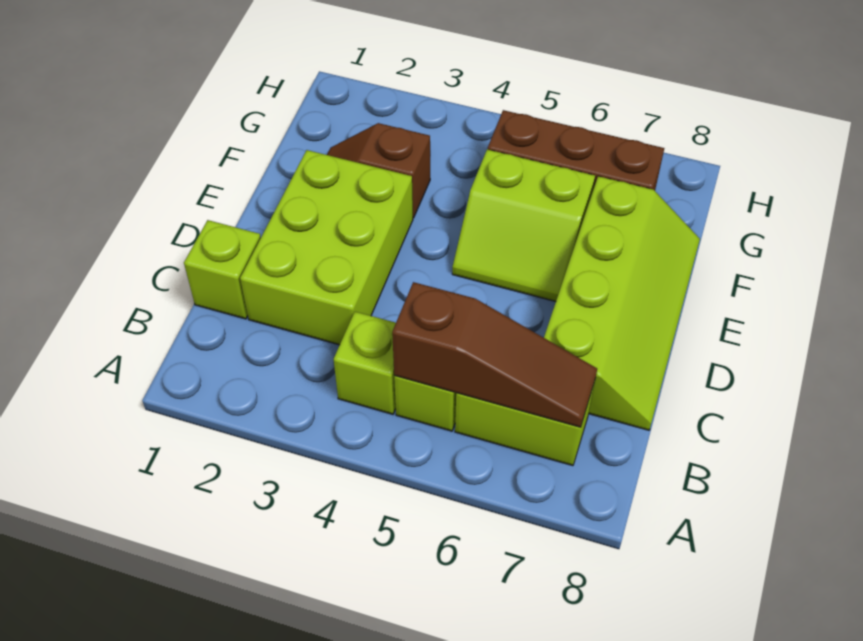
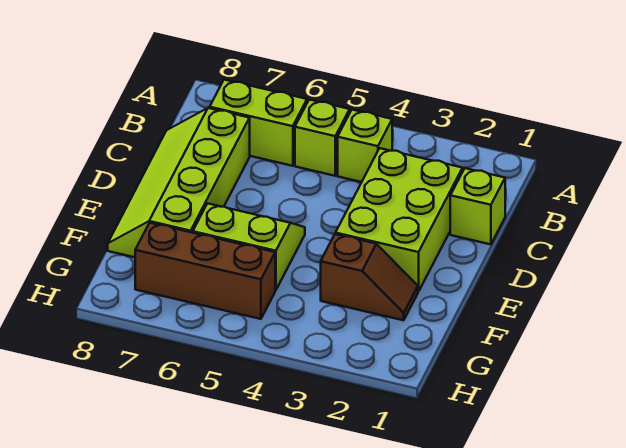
brown slope B5:B7 level 2 top 5 -> none

